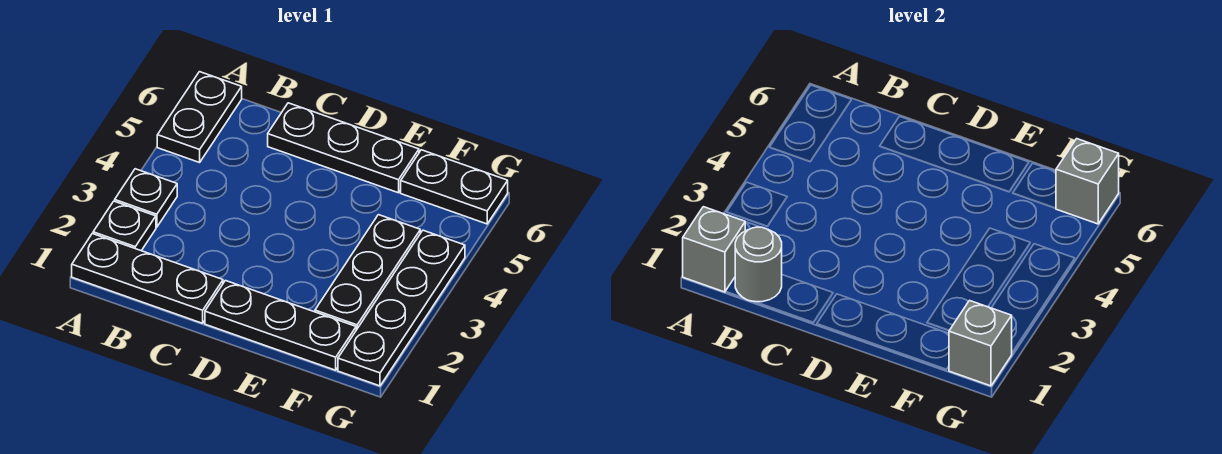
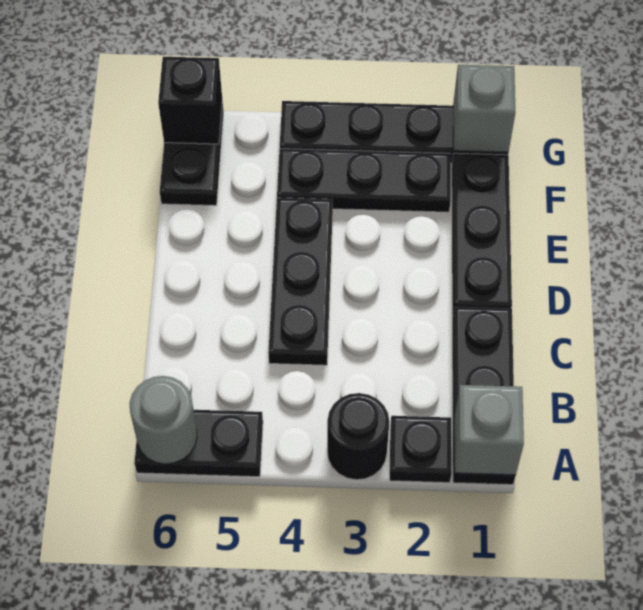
black plate A3 level 1 -> black round brick A3 level 1
grey round brick B1 level 2 -> grey round brick A6 level 2
black plate C6:E6 level 1 -> black plate C4:E4 level 1
grey brick G6 level 2 -> black brick G6 level 2

